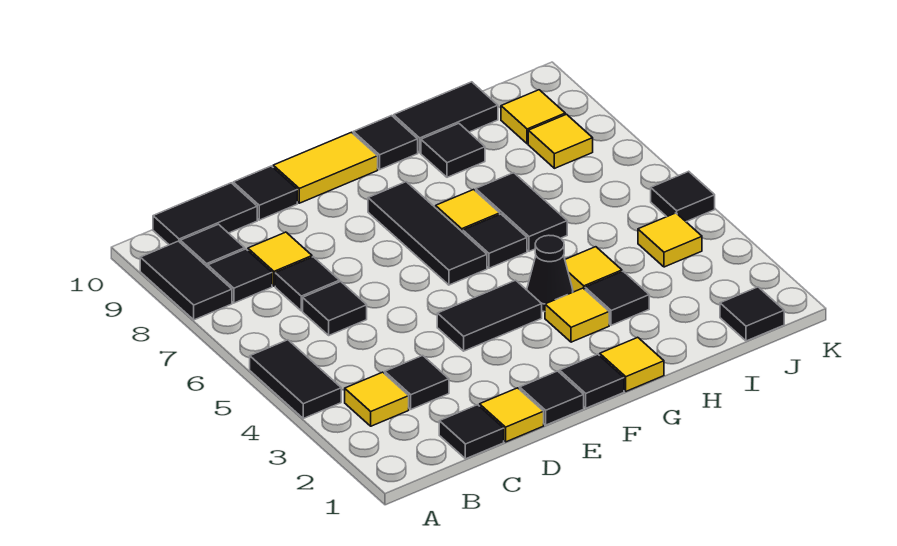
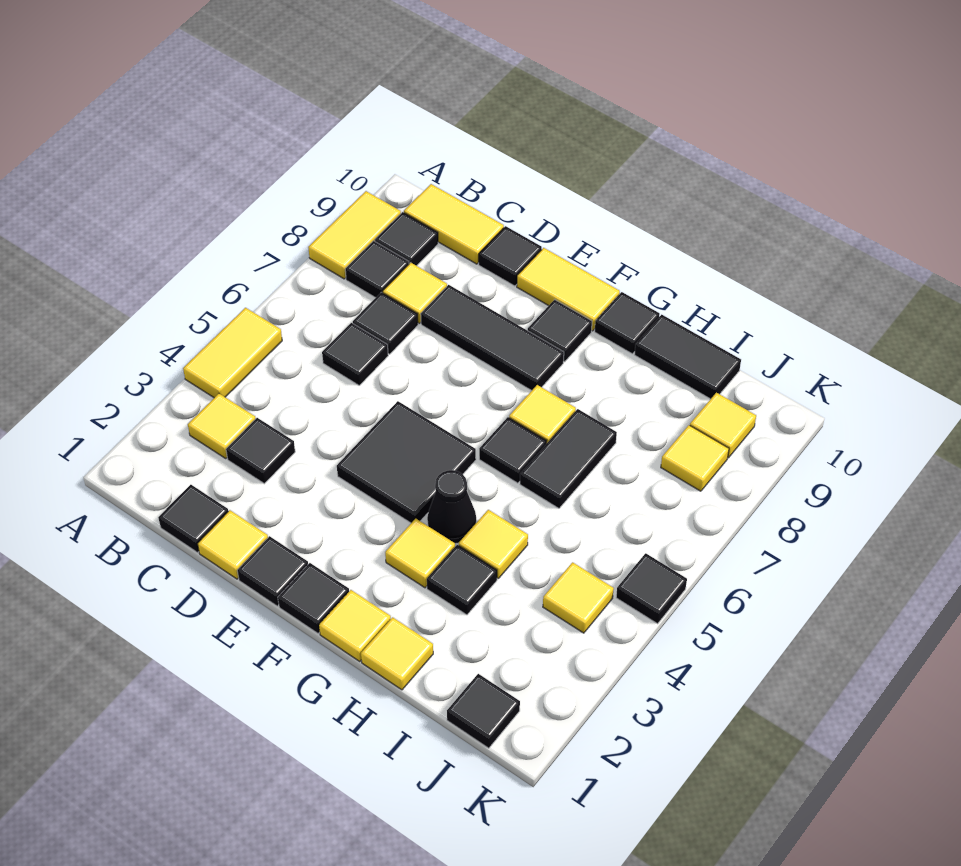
black tile A4:A5 level 1 -> yellow tile A4:A5 level 1
black tile A8:A9 level 1 -> yellow tile A8:A9 level 1
black tile B10:C10 level 1 -> yellow tile B10:C10 level 1
black tile E4:F4 level 1 -> black tile E4:F5 level 1
black tile F6:F8 level 1 -> black tile D8:F8 level 1
none -> yellow tile H1 level 1
black tile H9 level 1 -> black tile F9 level 1

